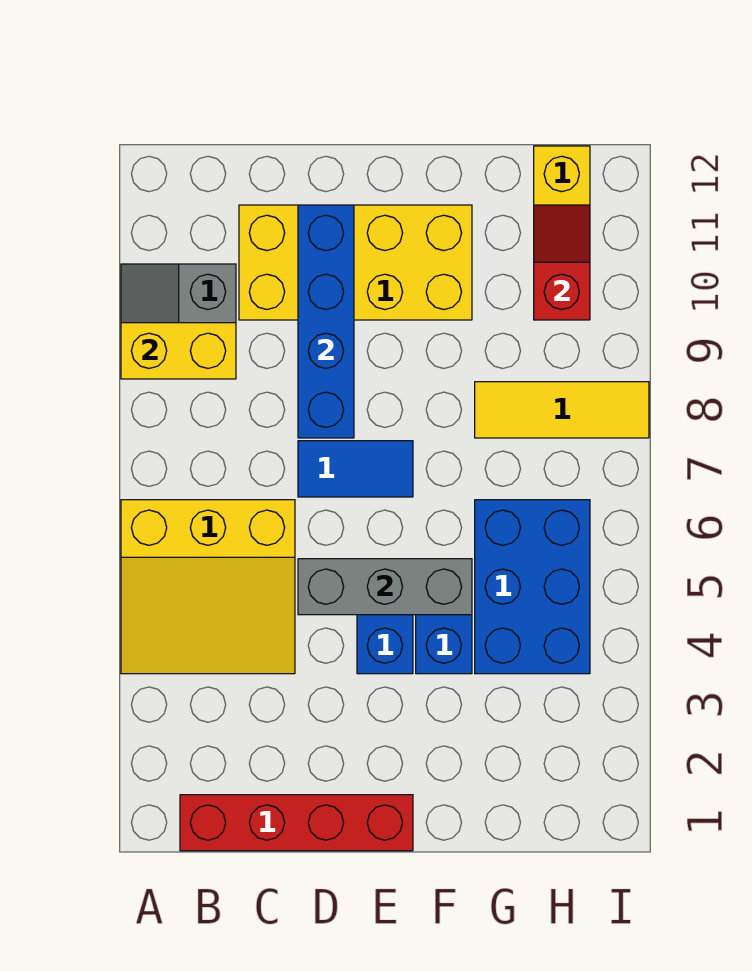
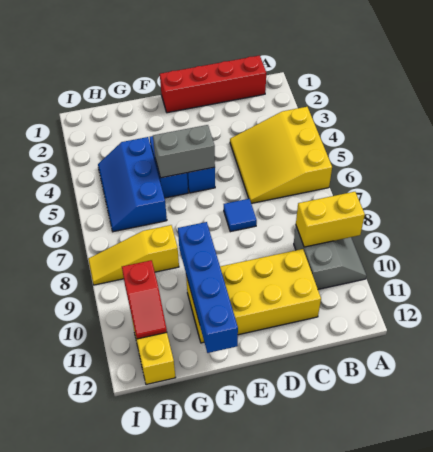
yellow slope A4:C6 level 1 top 6 -> yellow slope A4:C6 level 1 top A
grey brick D5:F5 level 2 -> grey brick E5:F5 level 2
blue tile D7:E7 level 1 -> blue tile D7 level 1
blue brick D8:D11 level 2 -> blue brick F9:F12 level 2
blue brick G4:H6 level 1 -> blue slope G4:H6 level 1 top G
yellow tile G8:I8 level 1 -> yellow slope G8:I8 level 1 top G

